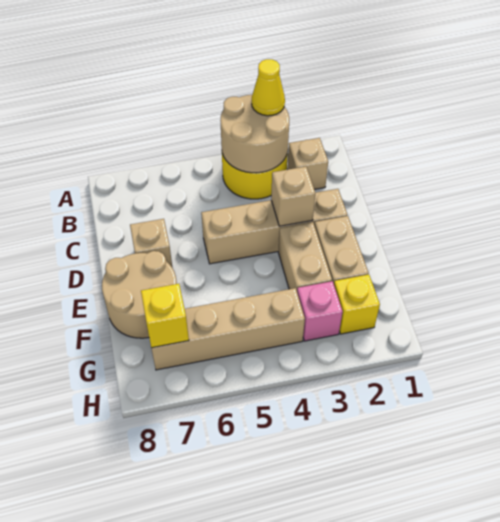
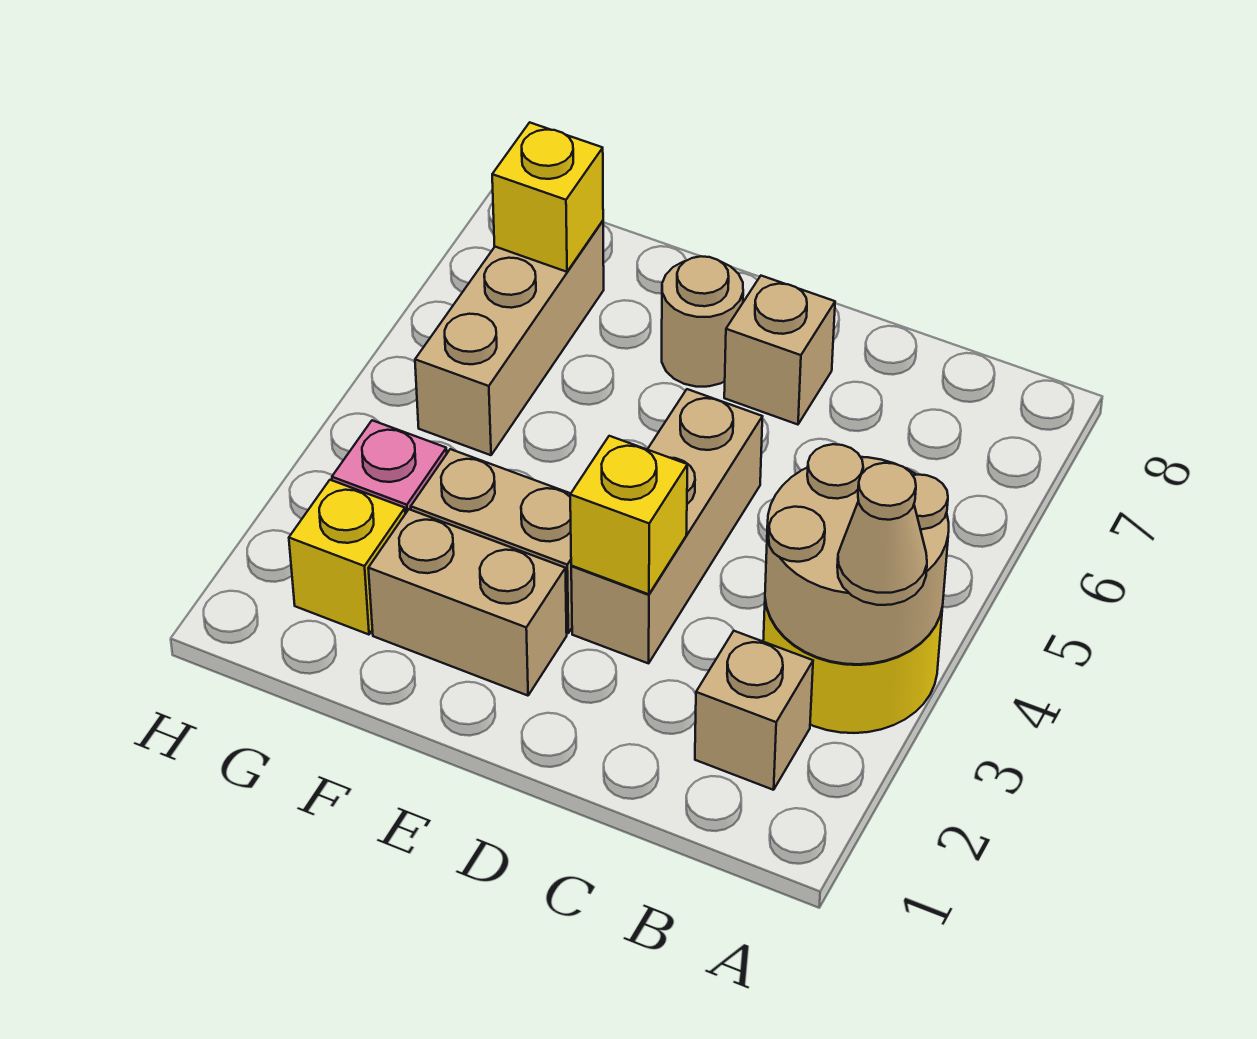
yellow cone A3 level 3 -> tan cone A3 level 3
tan brick D2:D5 level 1 -> tan brick D3:D5 level 1
tan brick D3 level 2 -> yellow brick D3 level 2
tan round brick E7:F8 level 1 -> tan round brick E7 level 1
tan brick G4:G7 level 1 -> tan brick G5:G7 level 1

